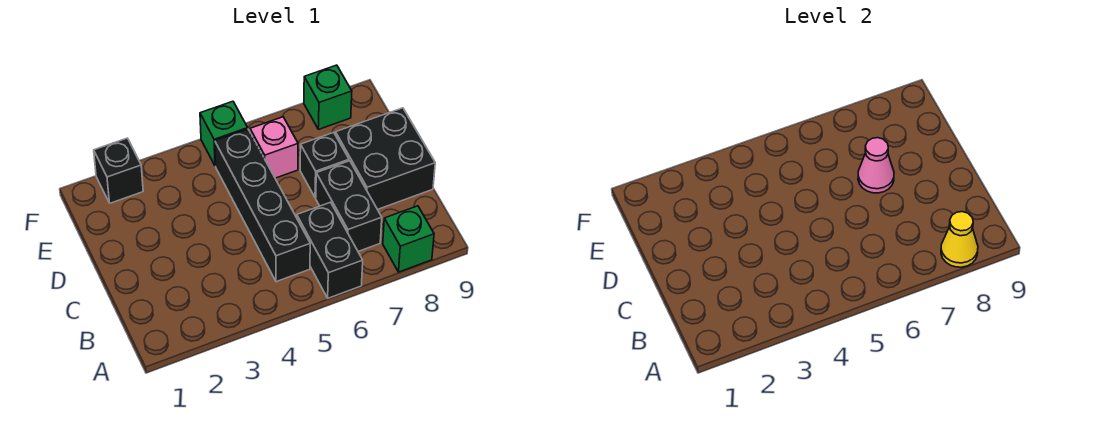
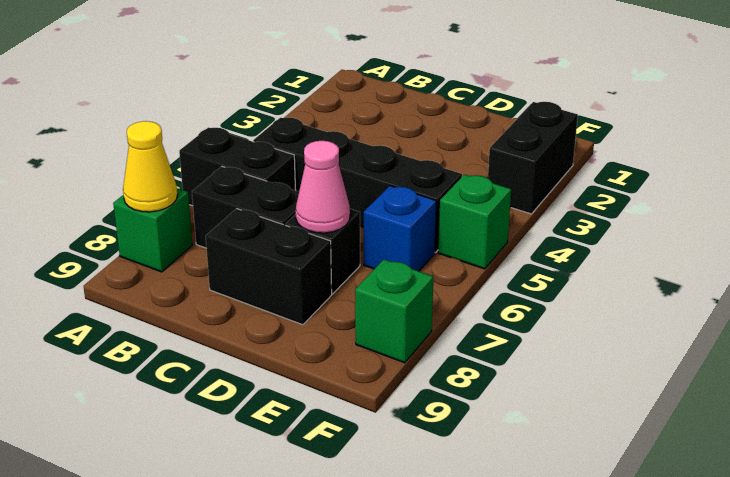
black brick C8:D9 level 1 -> black brick C8:D8 level 1
pink brick E6 level 1 -> blue brick E6 level 1
black brick F2 level 1 -> black brick F2:F3 level 1

